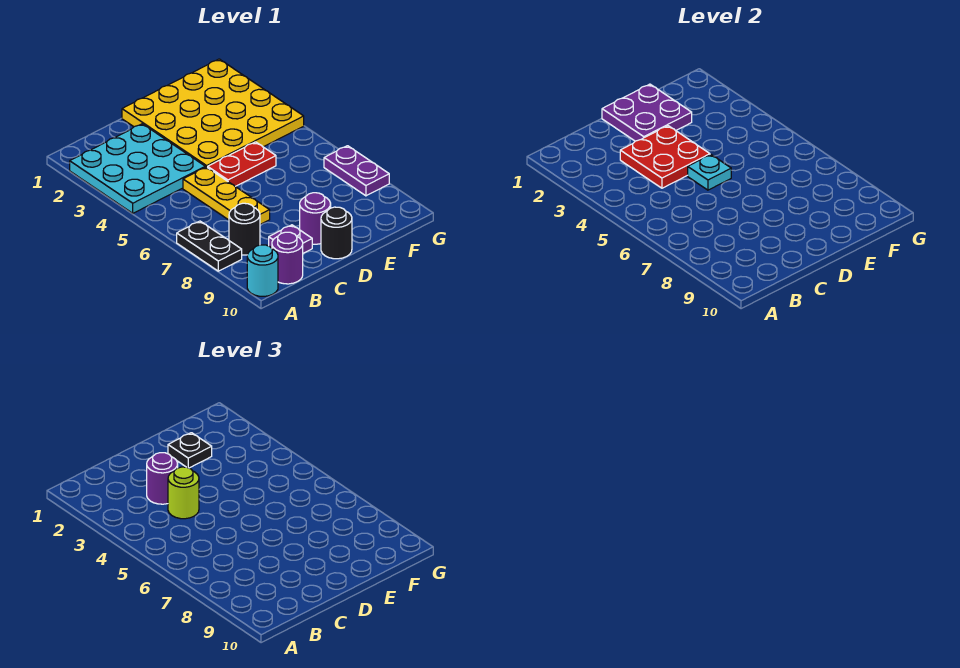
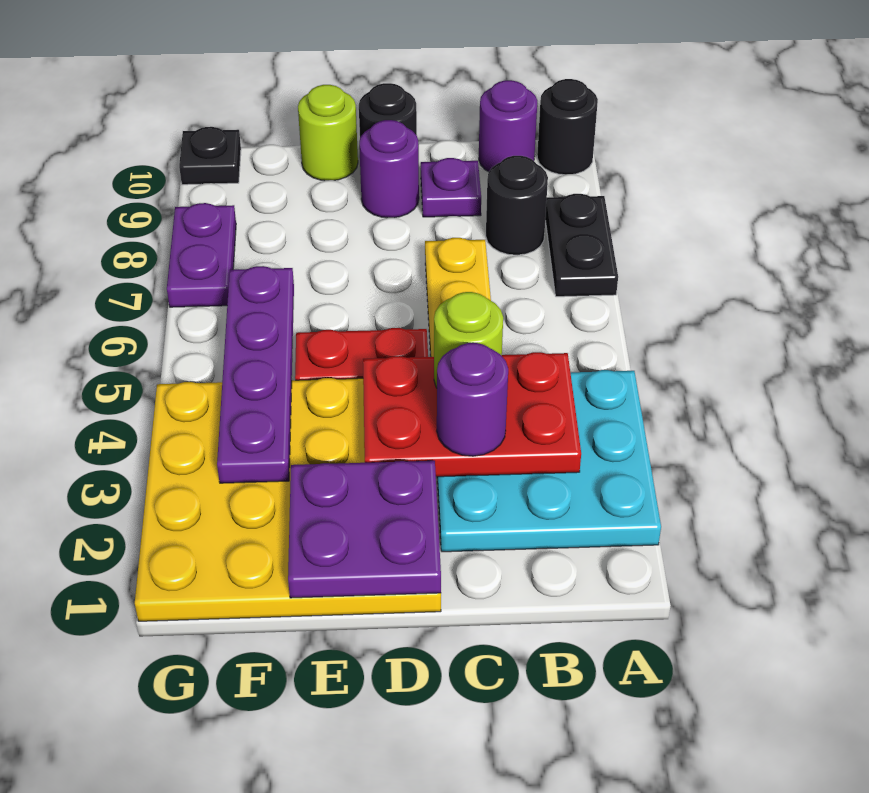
cyan round brick A10 level 1 -> black round brick A10 level 1
red plate C3:D4 level 2 -> red plate B3:D4 level 2
cyan plate D5 level 2 -> none
black plate E2 level 3 -> black plate G10 level 1
none -> lime round brick E10 level 1
none -> purple plate F3:F6 level 2

